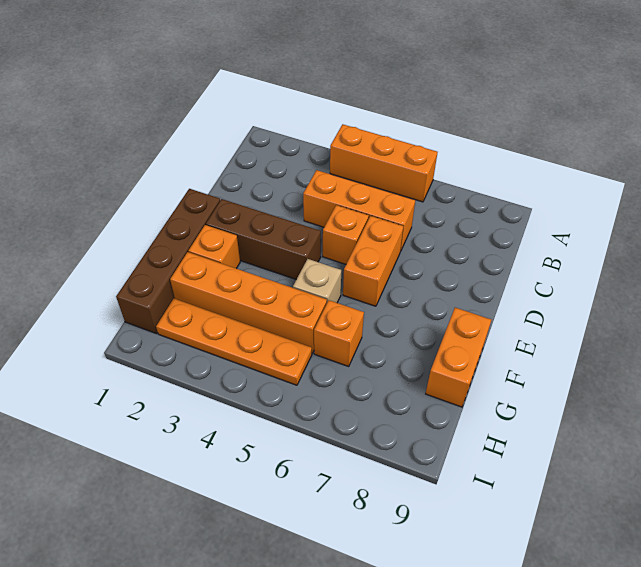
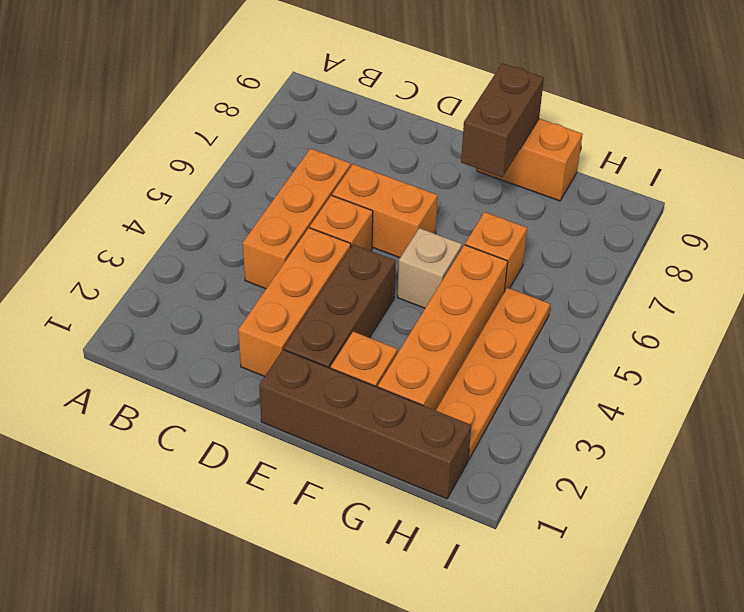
orange brick A4:A6 level 1 -> orange brick D2:D4 level 1
none -> brown brick F8:F9 level 2

